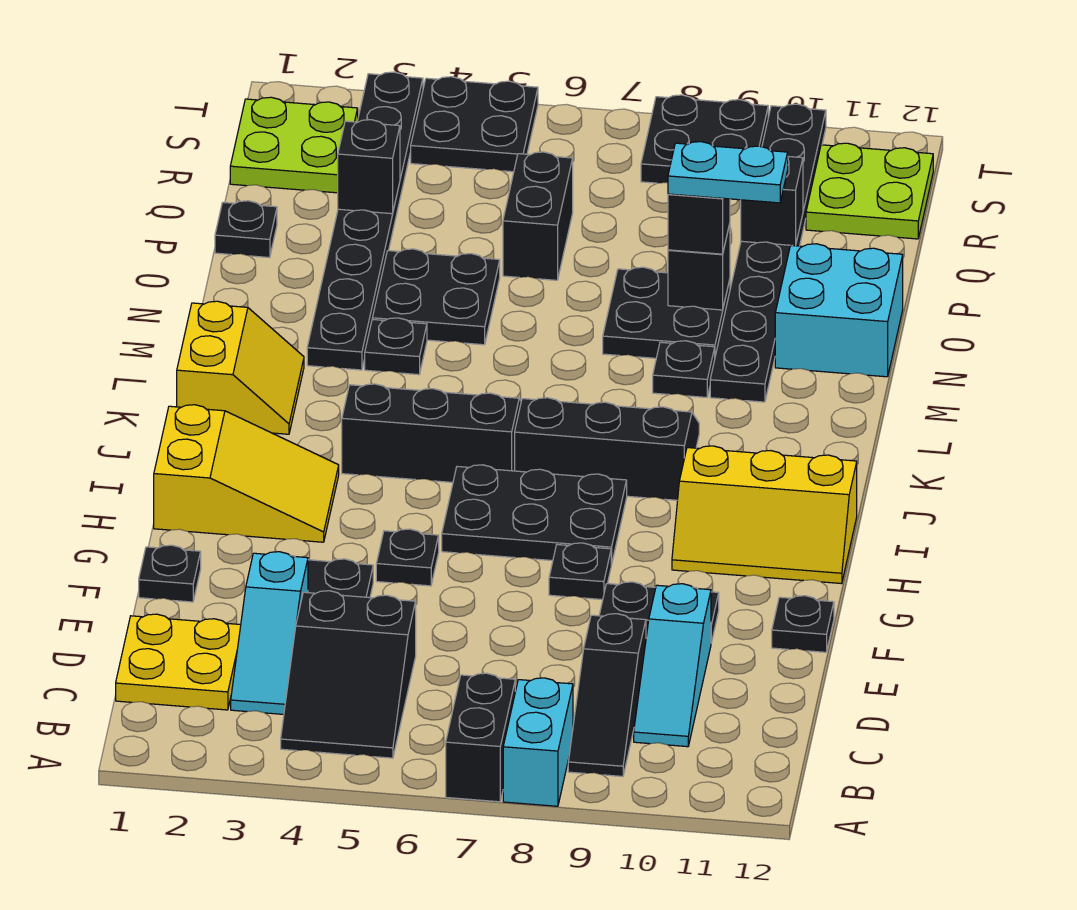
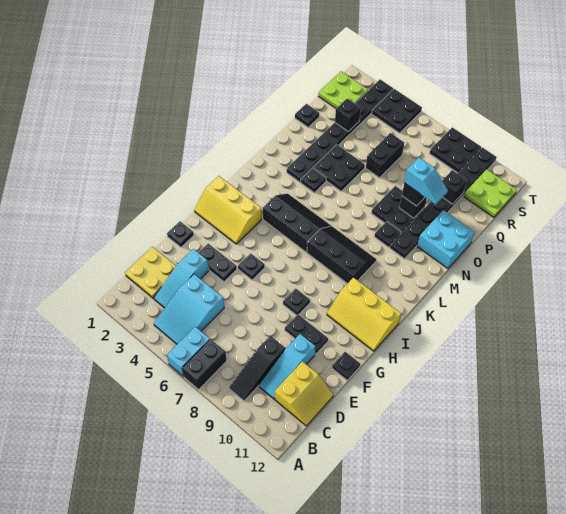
cyan brick A8:B8 level 1 -> cyan brick A6:B6 level 1
black slope B4:D5 level 1 top D -> cyan slope B4:D5 level 1 top D
yellow slope H1:I3 level 1 top 1 -> yellow slope H1:I3 level 1 top I
black plate H6:I8 level 1 -> none
yellow slope K1:L2 level 1 top 1 -> yellow slope C11:D12 level 1 top 11
cyan plate O9:O10 level 4 -> cyan slope O9:O10 level 4 top 9

